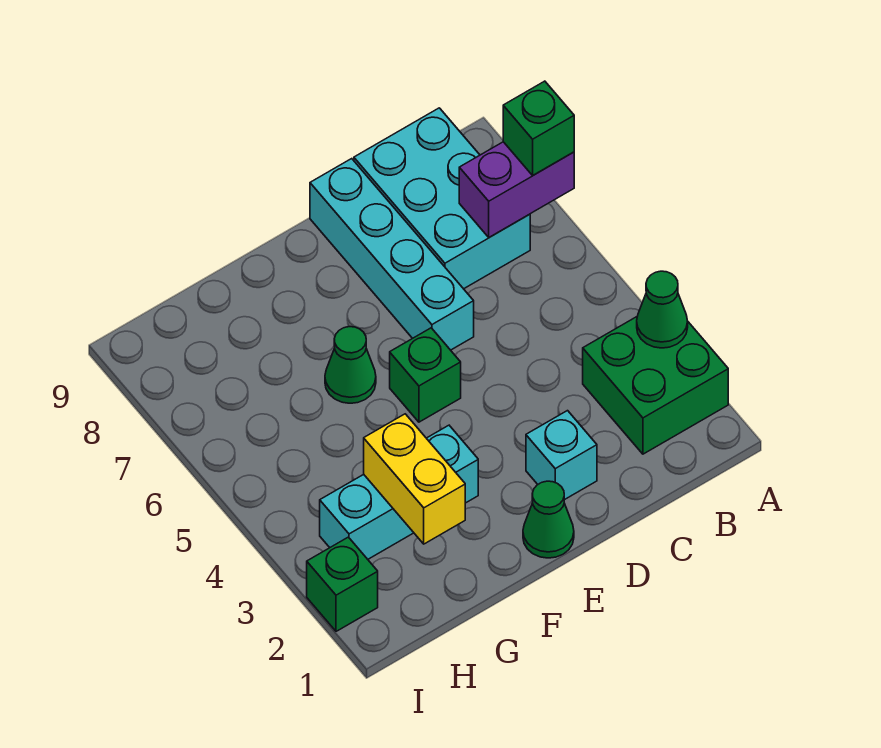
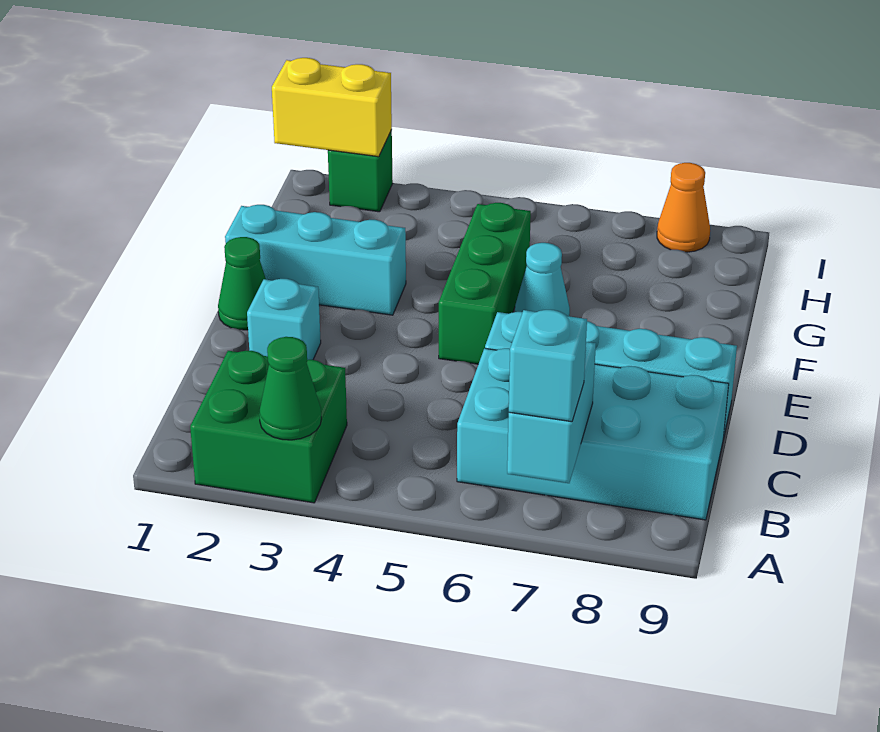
purple brick A7:B7 level 2 -> cyan brick A7:B7 level 2
green brick A7 level 3 -> cyan brick A7 level 3
cyan brick B7:C9 level 1 -> cyan brick B6:C9 level 1
green brick E5 level 1 -> green brick E5:G5 level 1
cyan brick F3:H3 level 1 -> cyan brick F1:F3 level 1
green cone F6 level 1 -> cyan cone F6 level 1
yellow brick G2:G3 level 2 -> yellow brick I1:I2 level 2
none -> orange cone I8 level 1

